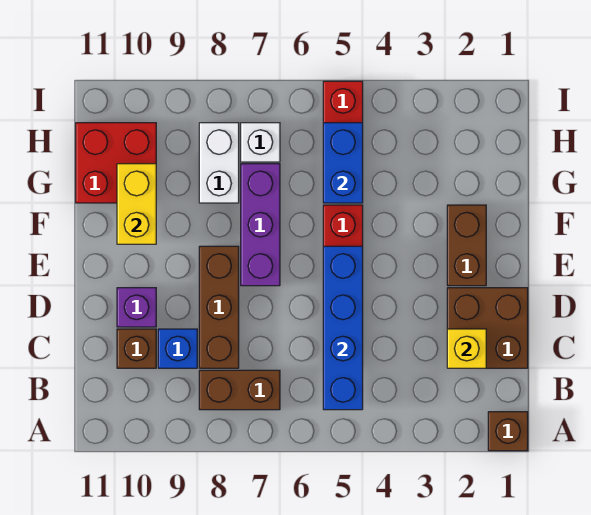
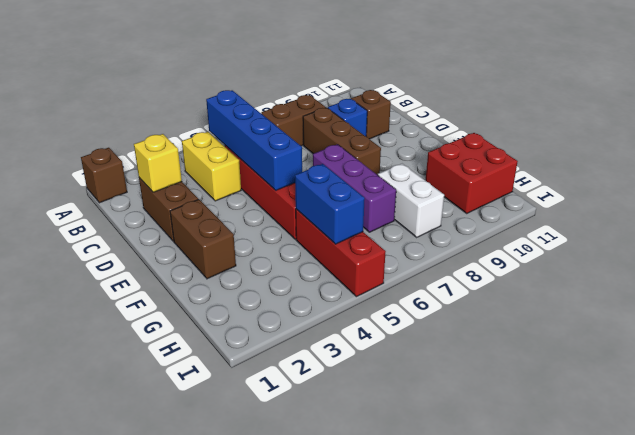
brown brick C1:D2 level 1 -> brown brick C2:D2 level 1
purple brick D10 level 1 -> none
yellow brick F10:G10 level 2 -> yellow brick B4:C4 level 1
white brick H7 level 1 -> none

